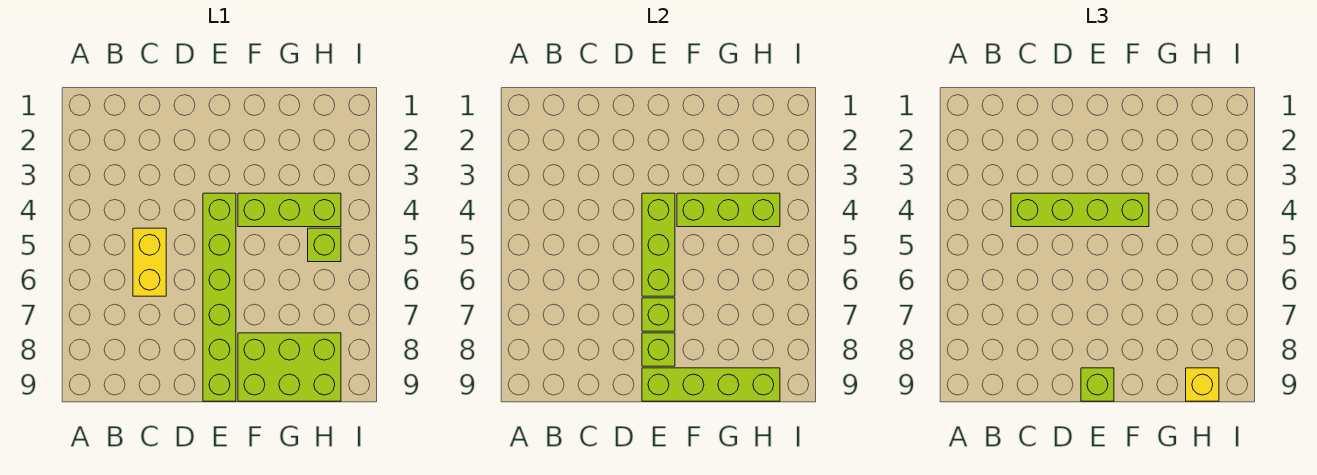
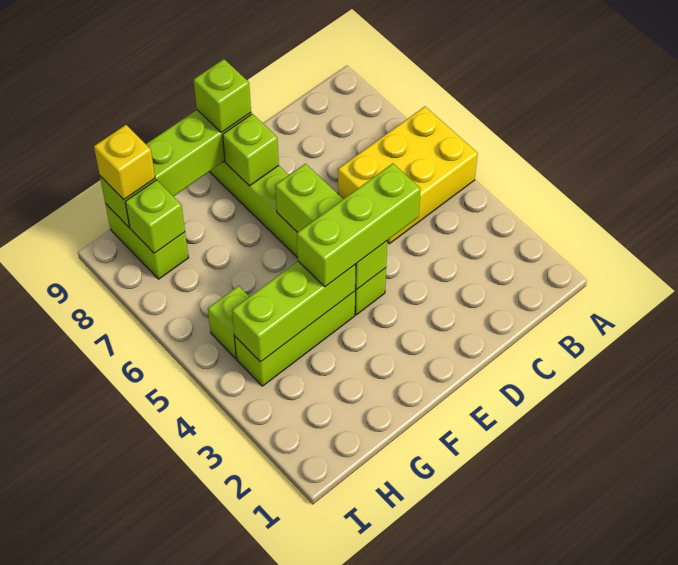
lime brick C4:F4 level 3 -> lime brick D4:F4 level 3
yellow brick C5:C6 level 1 -> yellow brick A5:C6 level 1
lime brick E7 level 2 -> lime brick H8 level 2
lime brick F8:H9 level 1 -> lime brick H8:H9 level 1

